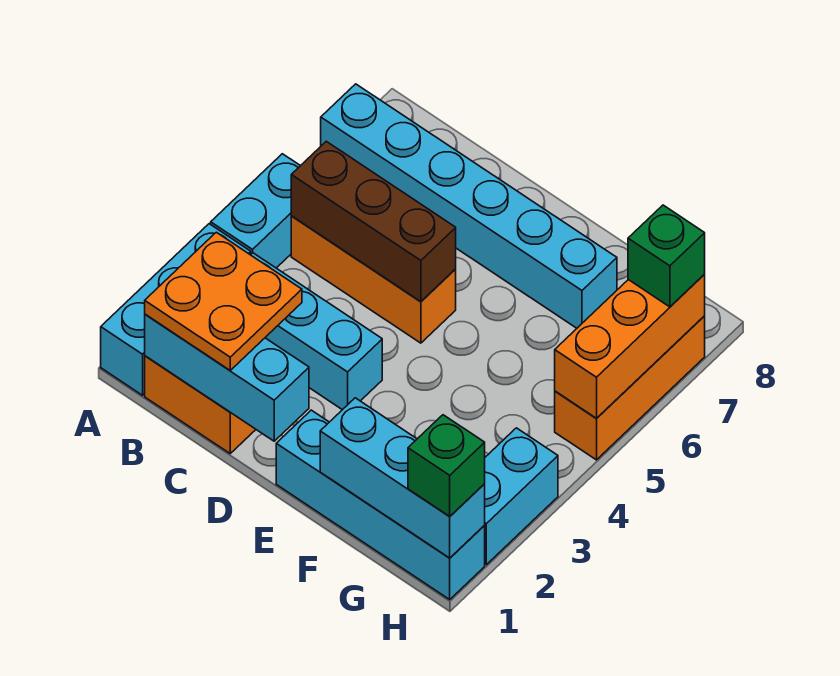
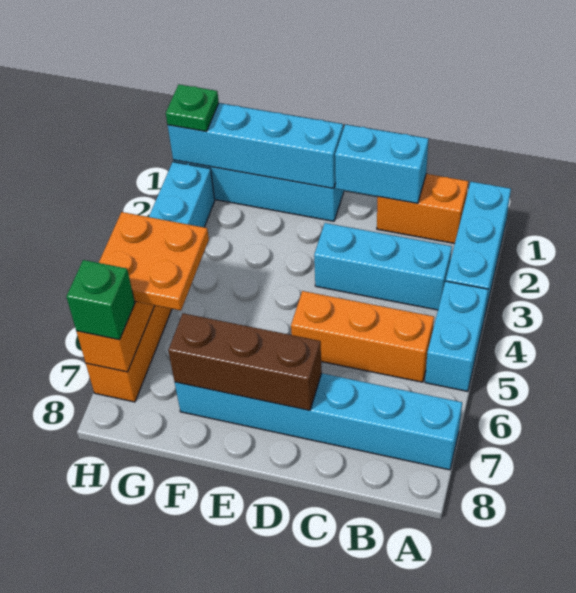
cyan brick B1:D1 level 2 -> cyan brick C1:D1 level 2
orange plate B1:C2 level 3 -> orange plate G5:H6 level 3
brown brick B5:D5 level 2 -> brown brick D7:F7 level 2
cyan brick F1:H1 level 2 -> cyan brick E1:H1 level 2
green brick H1 level 3 -> green plate H1 level 3

